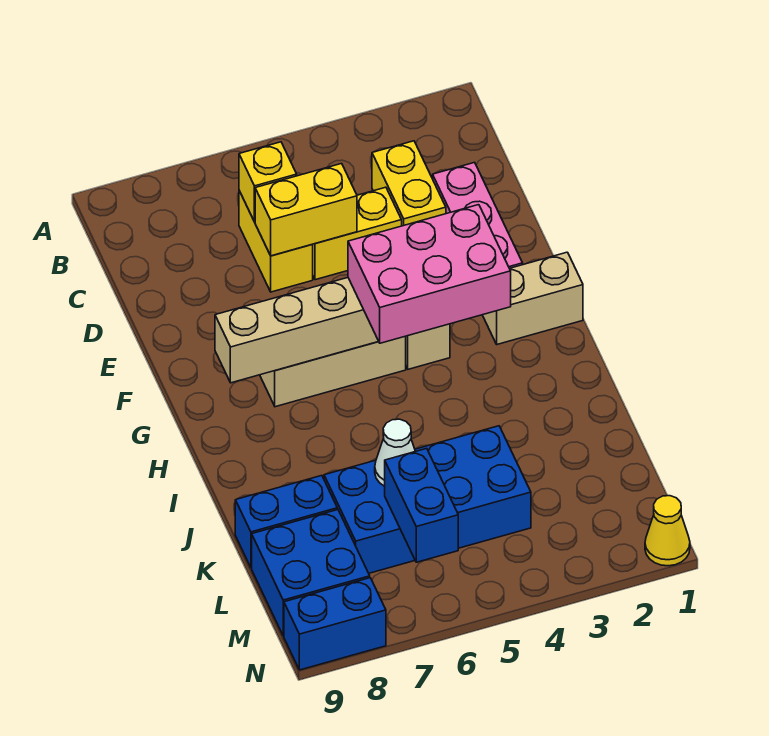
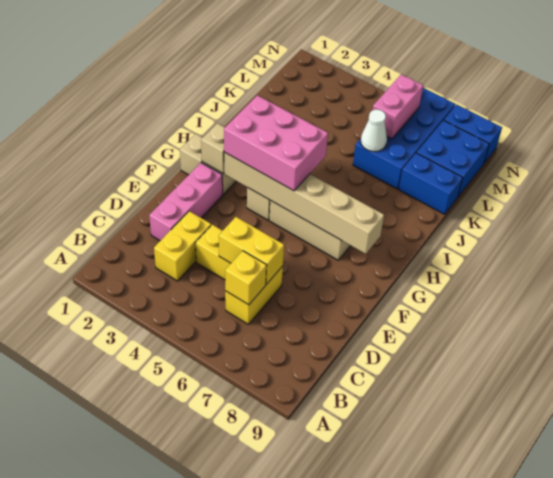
none -> tan brick G2 level 2
blue brick K4:L7 level 1 -> blue brick K6:N7 level 1
blue brick L6:M6 level 2 -> pink brick L6:M6 level 2
yellow cone N1 level 1 -> none

